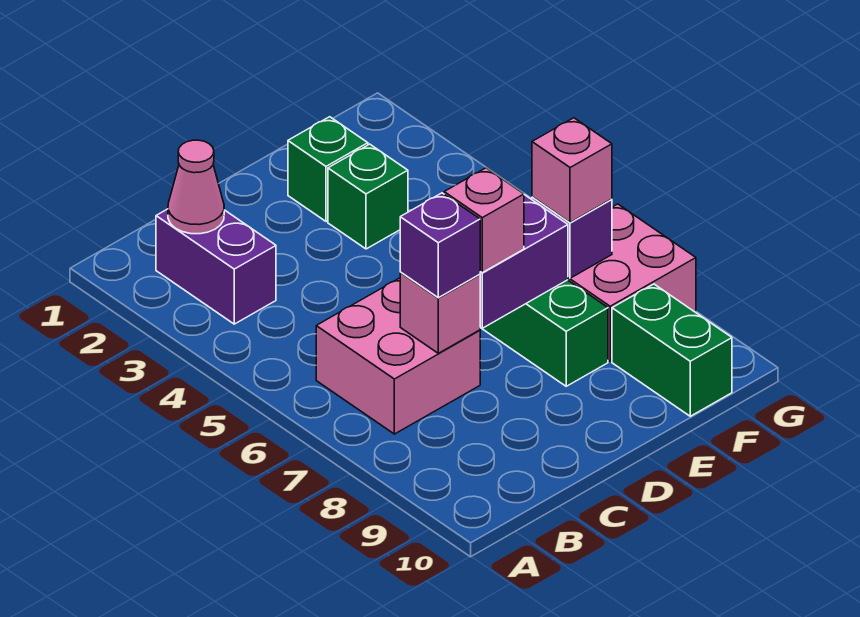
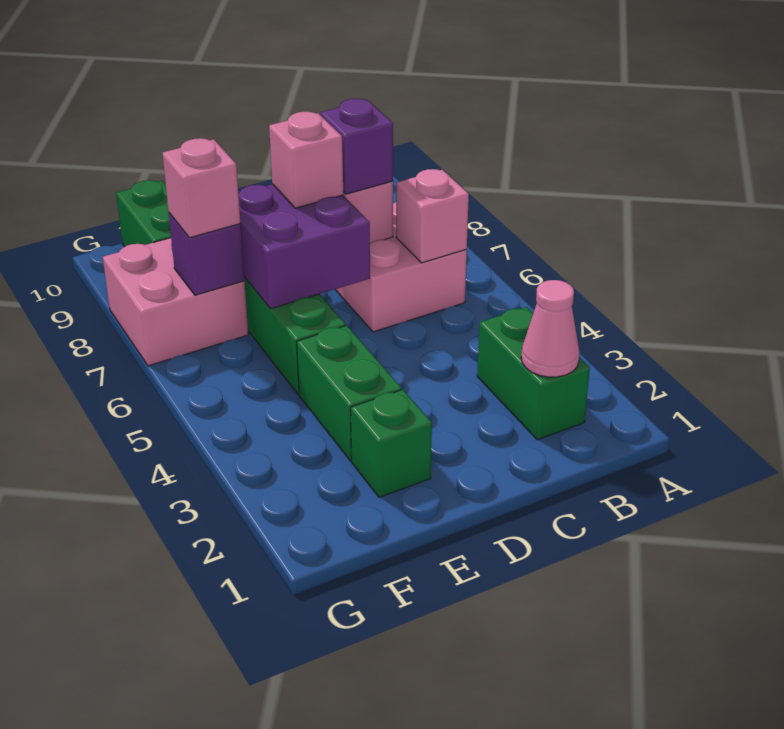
purple brick B2:B3 level 1 -> green brick B2:B3 level 1
none -> pink brick B6 level 2
green brick E3 level 1 -> green brick E3:E4 level 1

